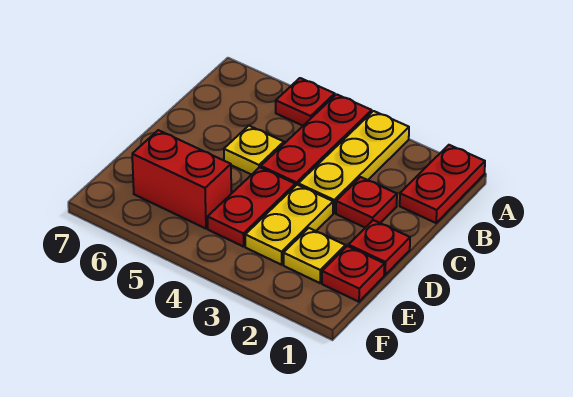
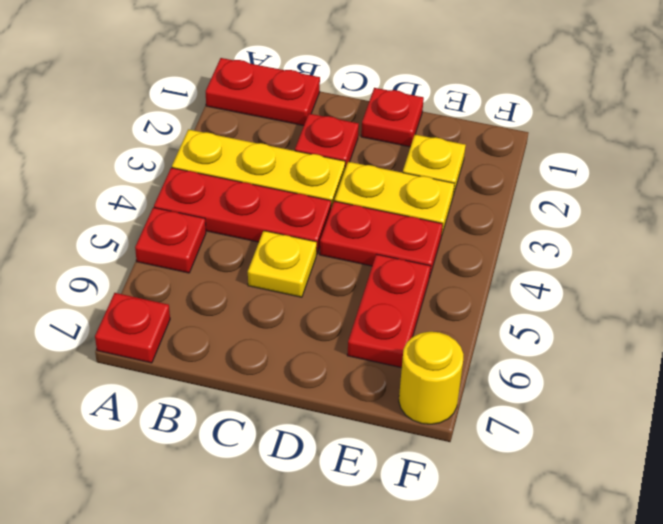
red plate E1 level 1 -> red plate A7 level 1
red brick E5:E6 level 1 -> red plate E5:E6 level 1
none -> yellow round brick F7 level 1

